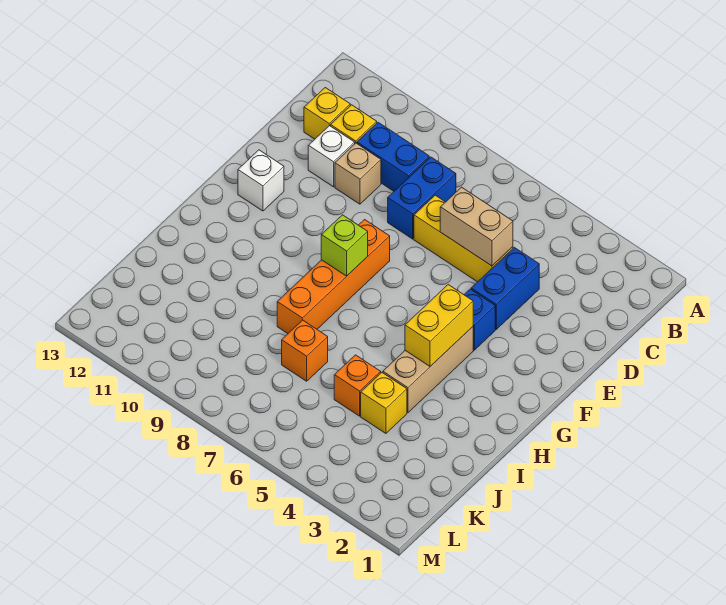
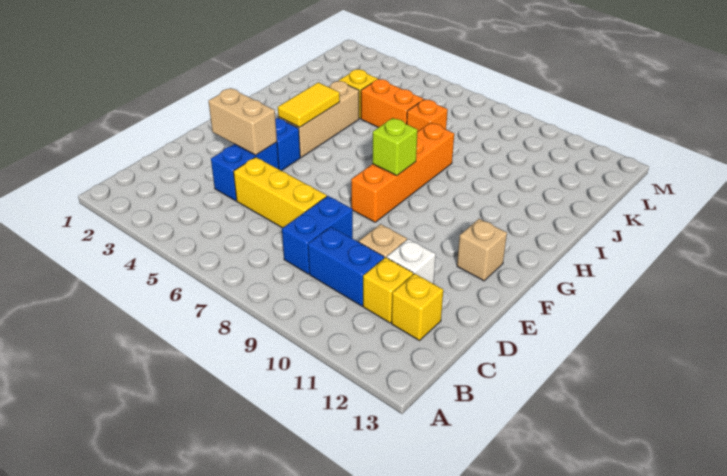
tan brick D5:D6 level 2 -> tan brick E3:E4 level 2
white brick F12 level 1 -> tan brick F12 level 1
yellow brick G4:H4 level 2 -> yellow tile G4:H4 level 2
orange brick J5 level 1 -> orange brick J5:J6 level 1

